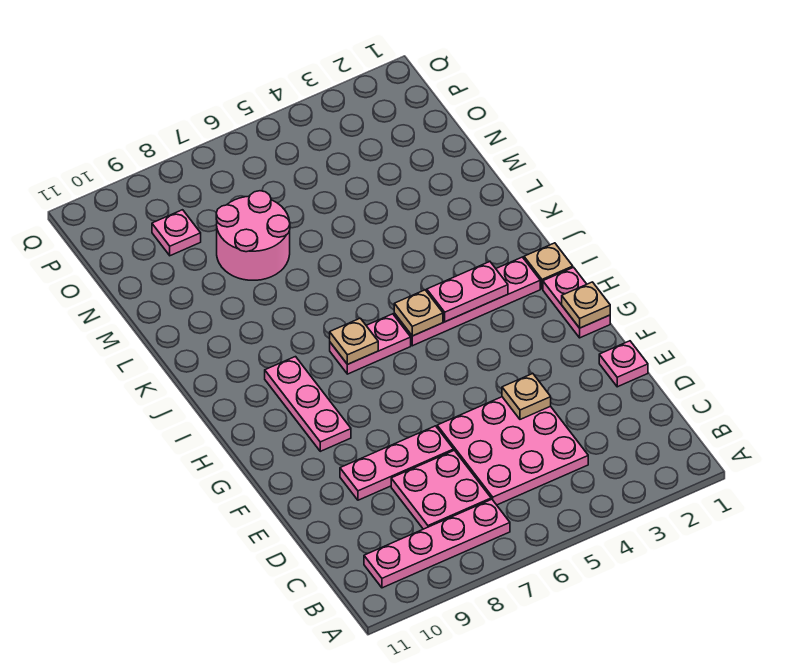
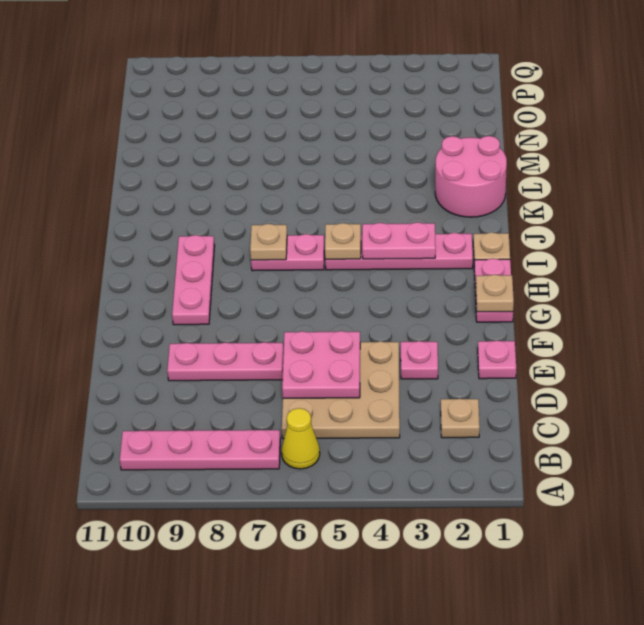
none -> yellow cone B6 level 1
pink plate C4:E6 level 1 -> tan plate C4:E6 level 1
pink plate C7:D8 level 1 -> pink plate D5:E6 level 2
tan plate E4 level 2 -> tan plate C2 level 1
pink round brick M7:N8 level 1 -> pink round brick K1:L2 level 1
pink plate O9 level 1 -> pink plate E3 level 1

